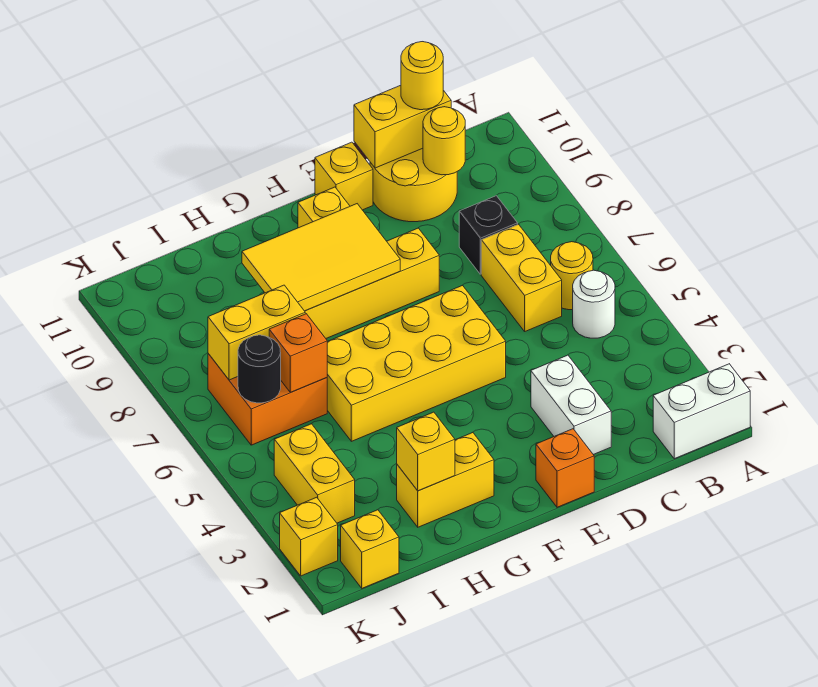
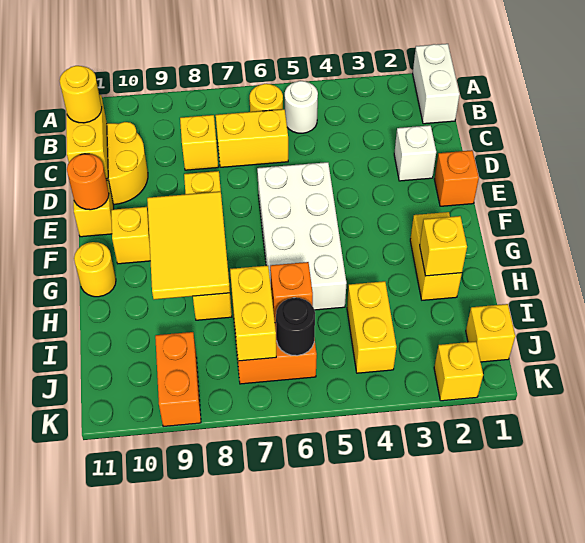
black brick C8 level 1 -> yellow brick C8 level 1
yellow round brick C10 level 2 -> yellow round brick G11 level 1
white brick D2:D3 level 1 -> white brick D2 level 1
yellow brick E5:H6 level 1 -> white brick E5:H6 level 1
none -> orange round brick E11 level 2
yellow brick J3:J4 level 1 -> yellow brick I4:J4 level 1
none -> orange brick J9:K9 level 1

